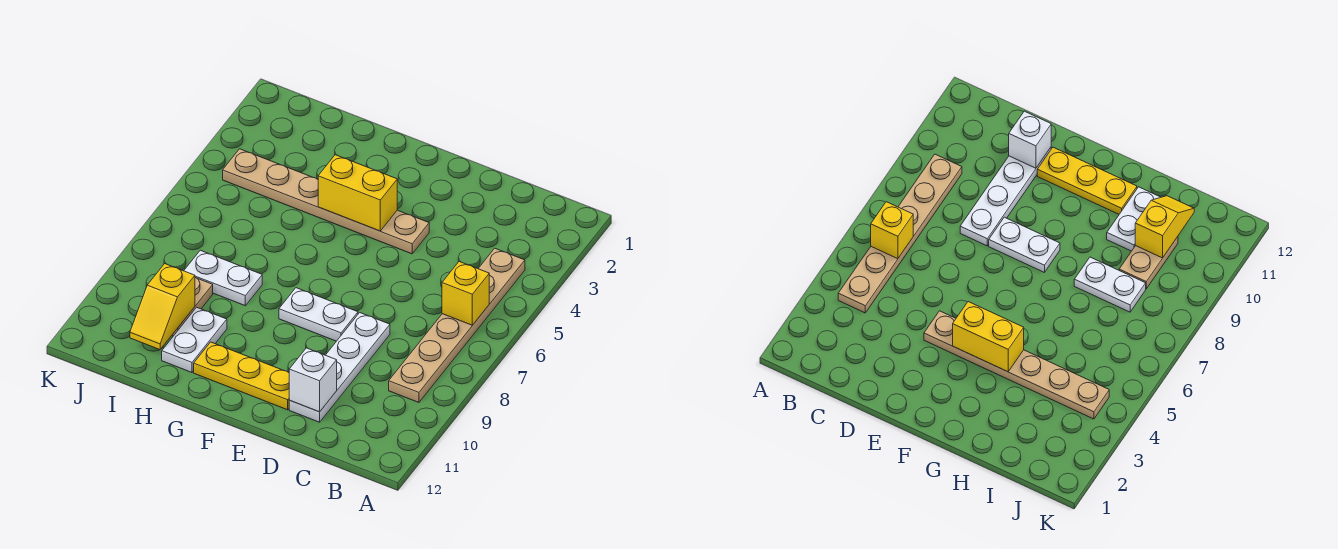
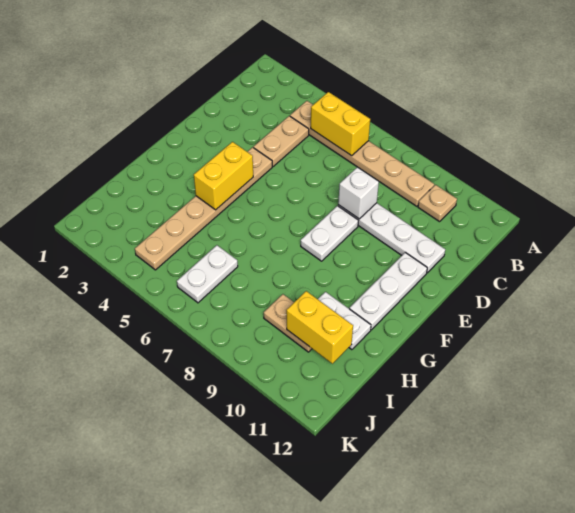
yellow brick B6 level 2 -> yellow brick B5:B6 level 2
none -> tan plate B10 level 1
none -> tan plate C4:D4 level 1
white brick D11 level 2 -> white brick D8 level 2
yellow plate E11:G11 level 1 -> white plate E11:G11 level 1
white plate H8:I8 level 1 -> white plate I6:J6 level 1
yellow slope I10:I11 level 2 top 10 -> yellow brick I10:I11 level 2

